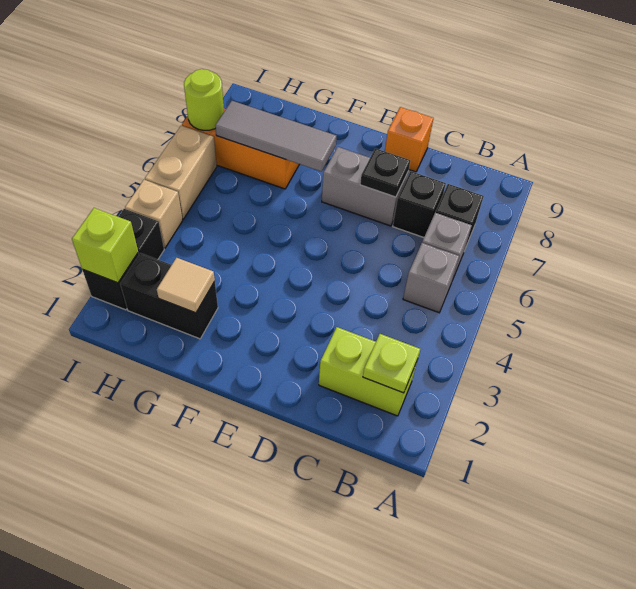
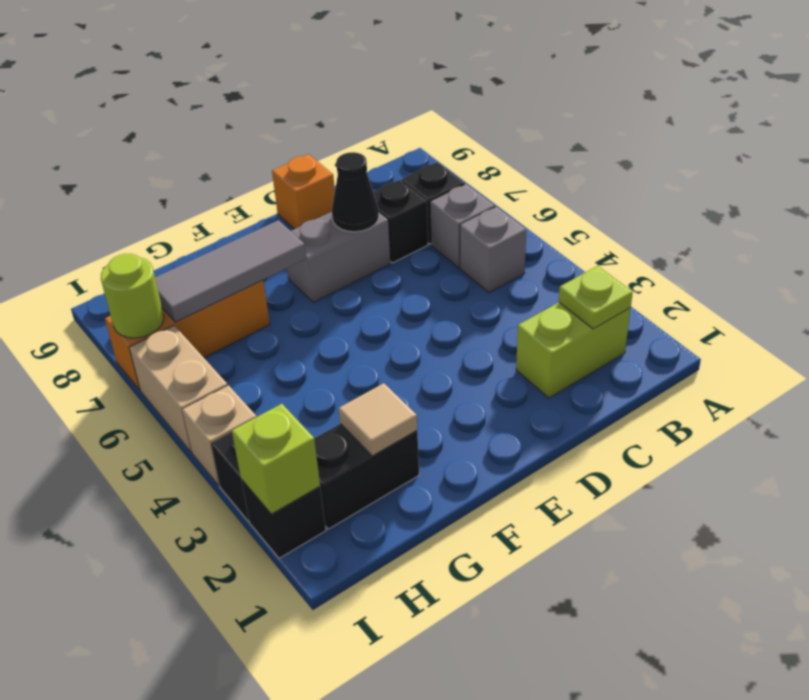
black plate D7 level 2 -> black cone D7 level 2

